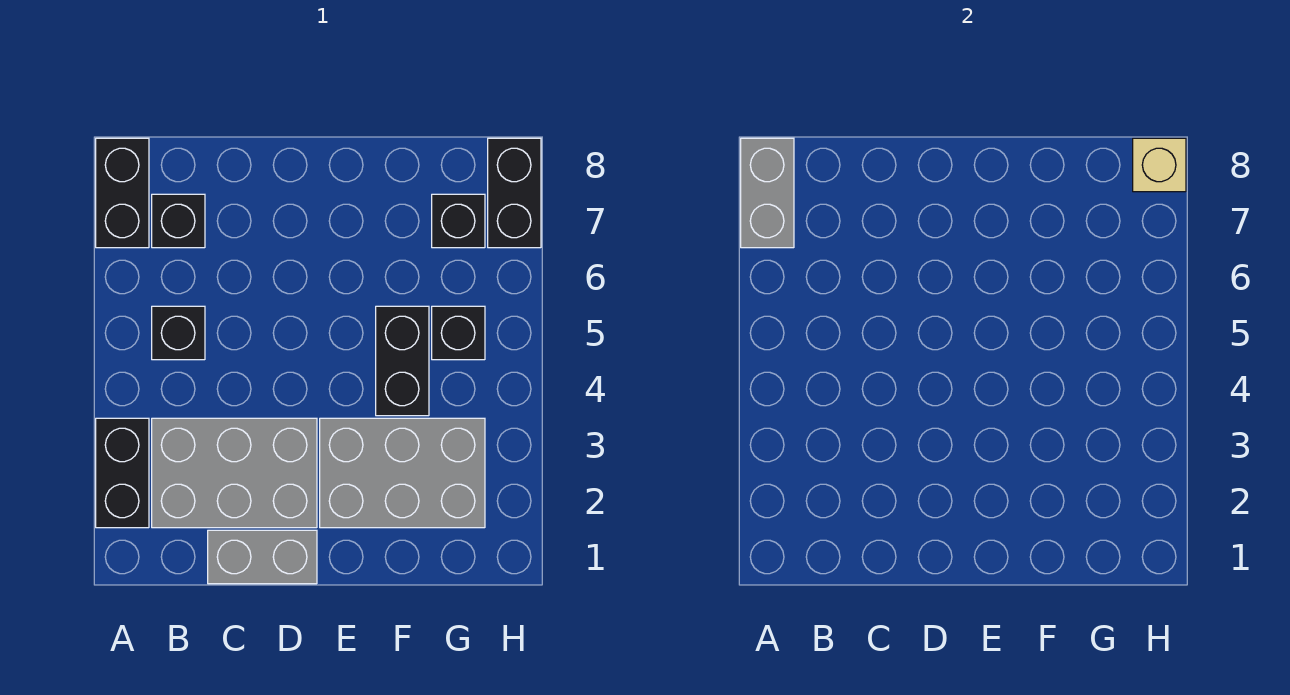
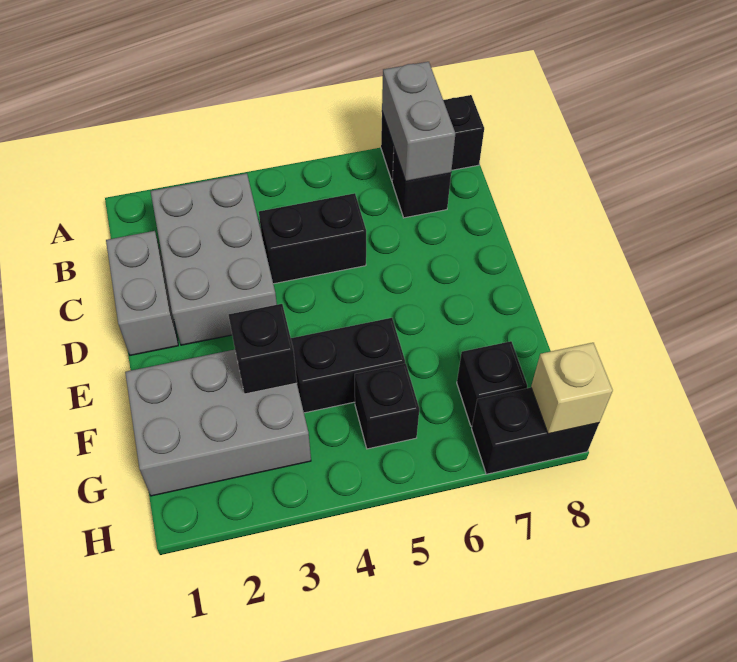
black brick A2:A3 level 1 -> black brick C4:C5 level 1
grey brick A7:A8 level 2 -> grey brick A7:B7 level 2
black brick B5 level 1 -> black brick F3 level 2
grey brick E2:G3 level 1 -> grey brick F1:G3 level 1

